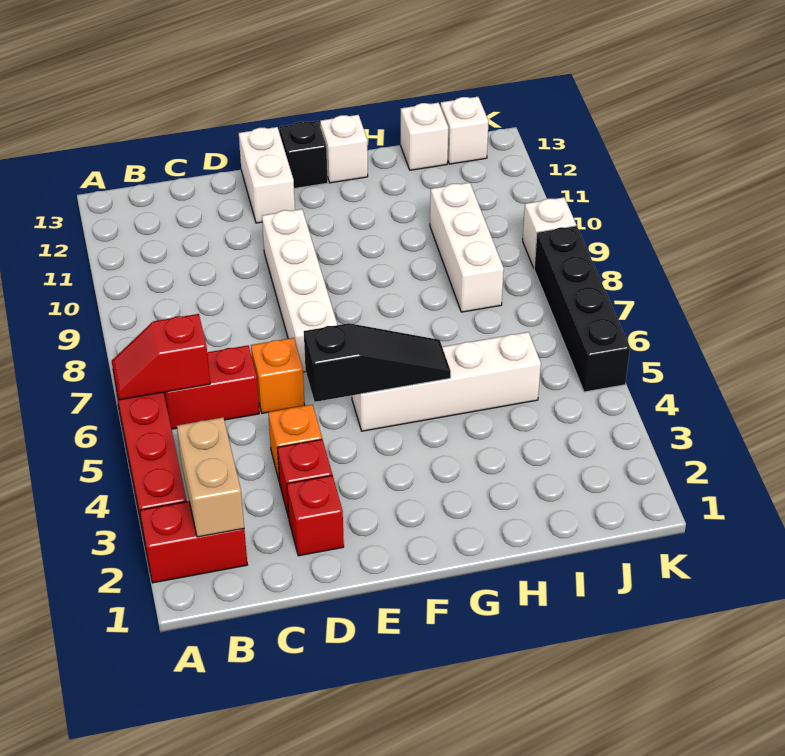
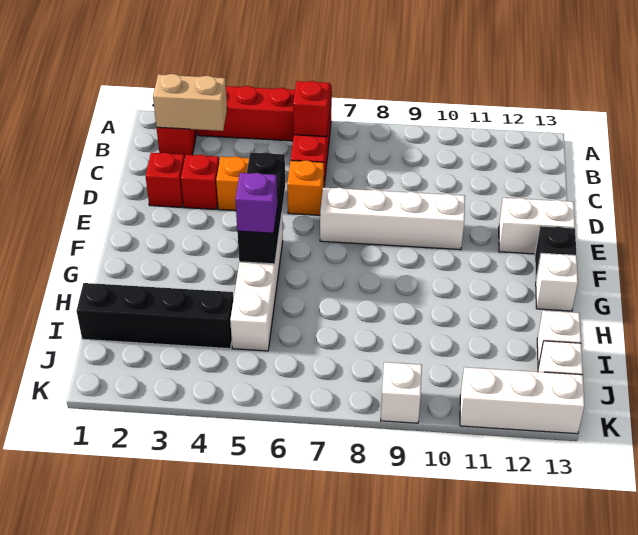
black slope E5:G5 level 2 top E -> black brick E5:G5 level 2
none -> purple brick G5 level 3
white brick I8:I10 level 1 -> white brick K11:K13 level 1
black brick K5:K8 level 1 -> black brick I1:I4 level 1

